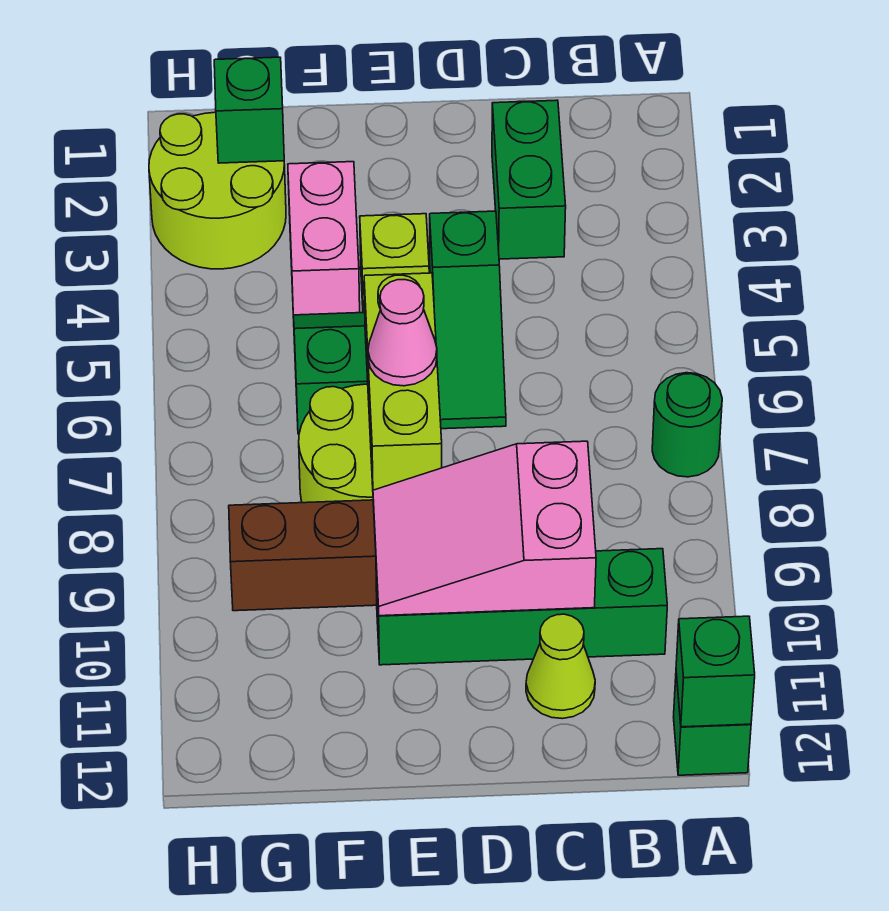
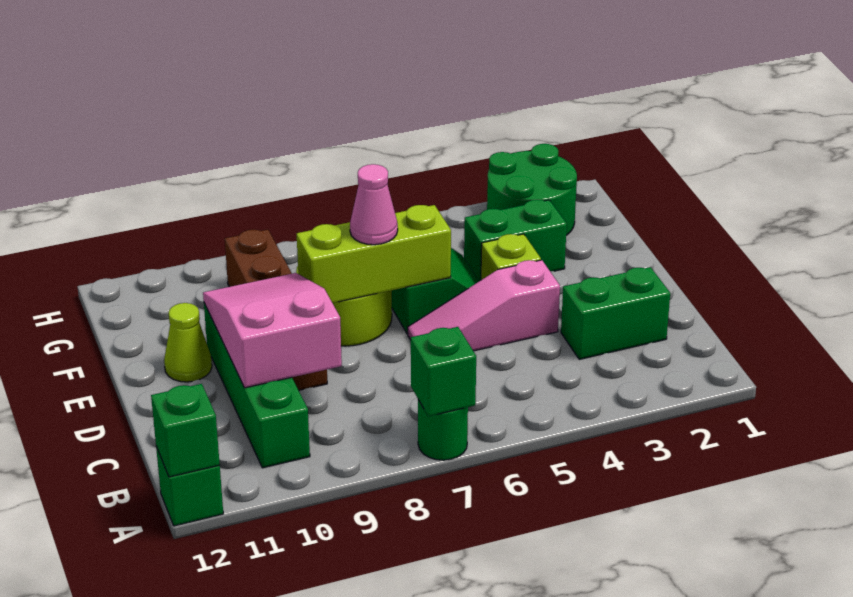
lime cone C11 level 1 -> lime cone E11 level 1
green slope D4:D6 level 1 top 4 -> pink slope D4:D6 level 1 top 4
pink brick F3:F4 level 1 -> green brick F3:F4 level 1
lime round brick G2:H3 level 1 -> green round brick G2:H3 level 1
green brick G2 level 2 -> green brick A7 level 2

